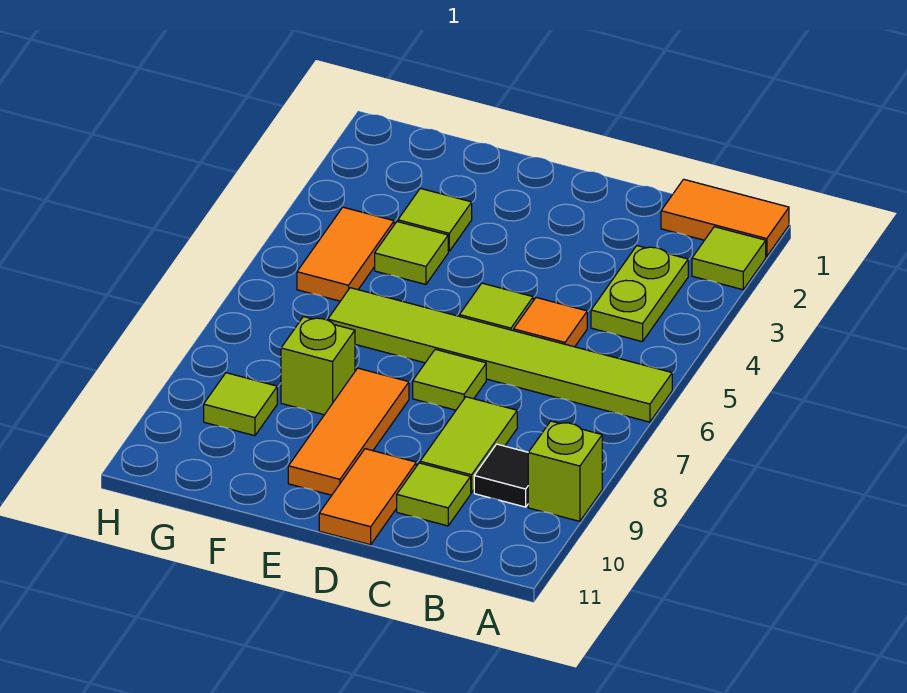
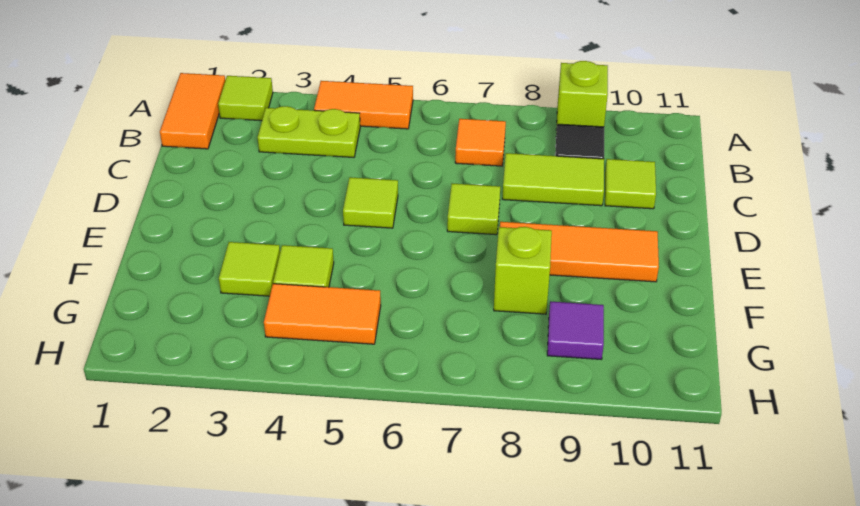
lime tile A6:F6 level 1 -> none
orange tile C5 level 1 -> orange tile B7 level 1
orange tile D10:D11 level 1 -> orange tile A4:A5 level 1
lime tile G9 level 1 -> purple tile G9 level 1

